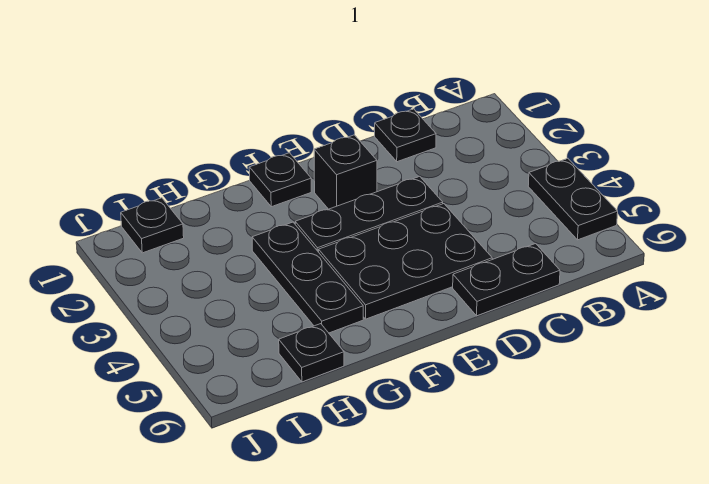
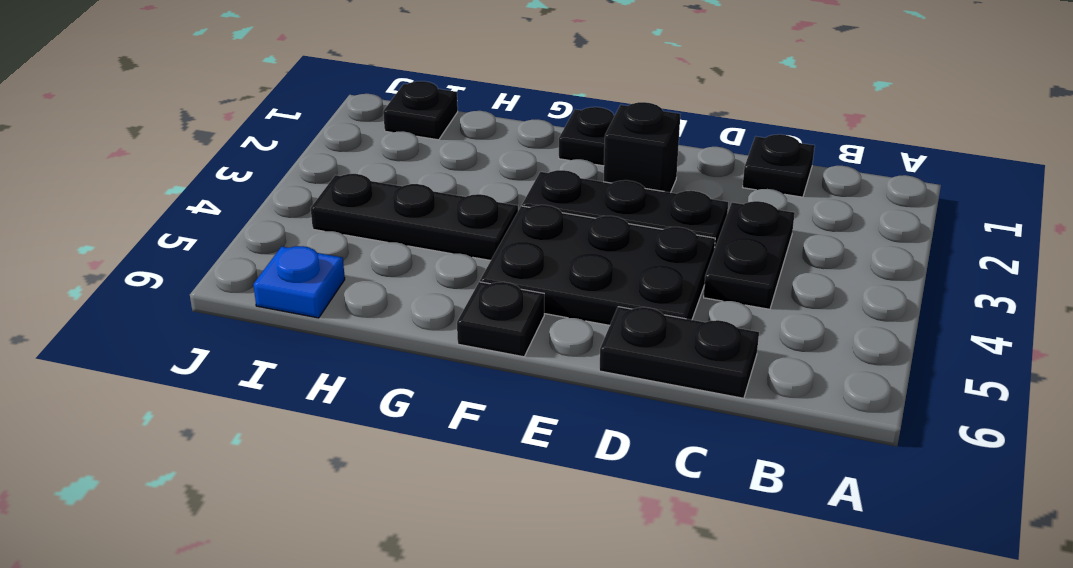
black plate A4:A5 level 1 -> black plate C3:C4 level 1
black plate G3:G5 level 1 -> black plate G4:I4 level 1
black plate H6 level 1 -> black plate F6 level 1
none -> blue plate I6 level 1

